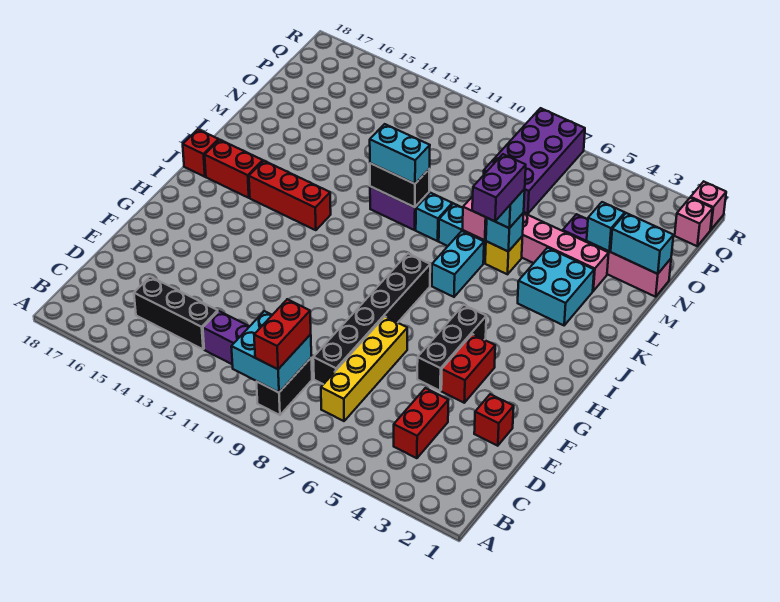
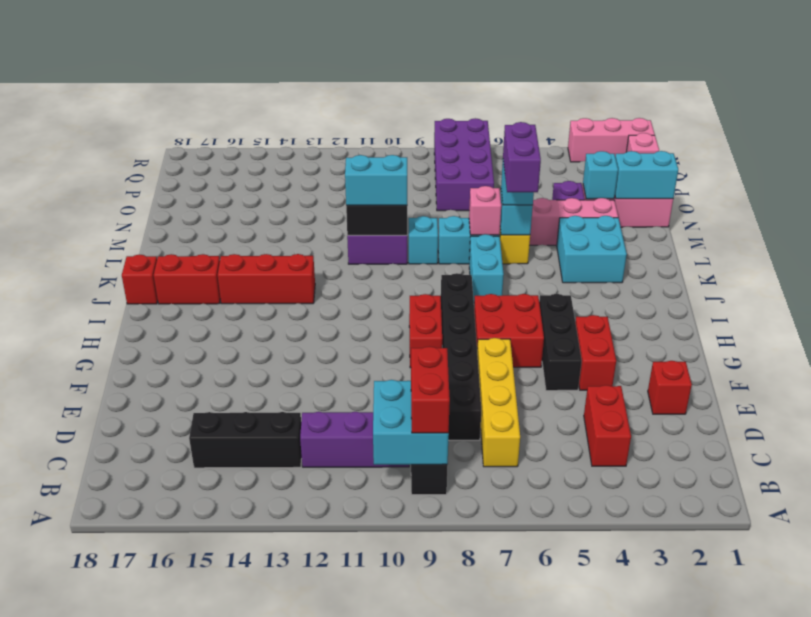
none -> red brick G6:H7 level 1
none -> red brick G9:H9 level 1
pink brick R1 level 1 -> pink brick R1:R3 level 1

